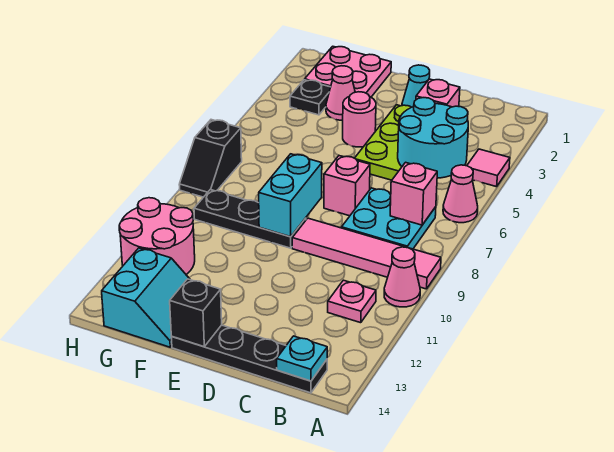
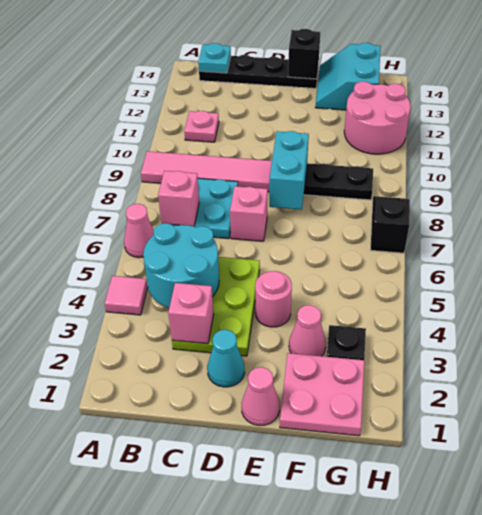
pink cone A10 level 1 -> pink cone E1 level 1

